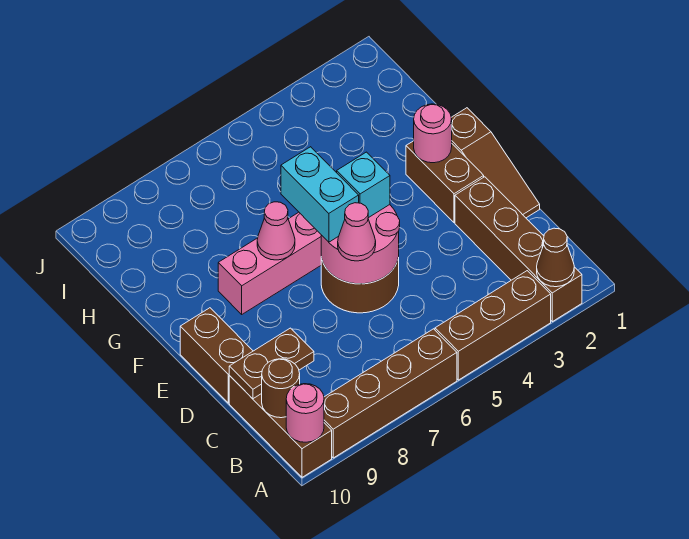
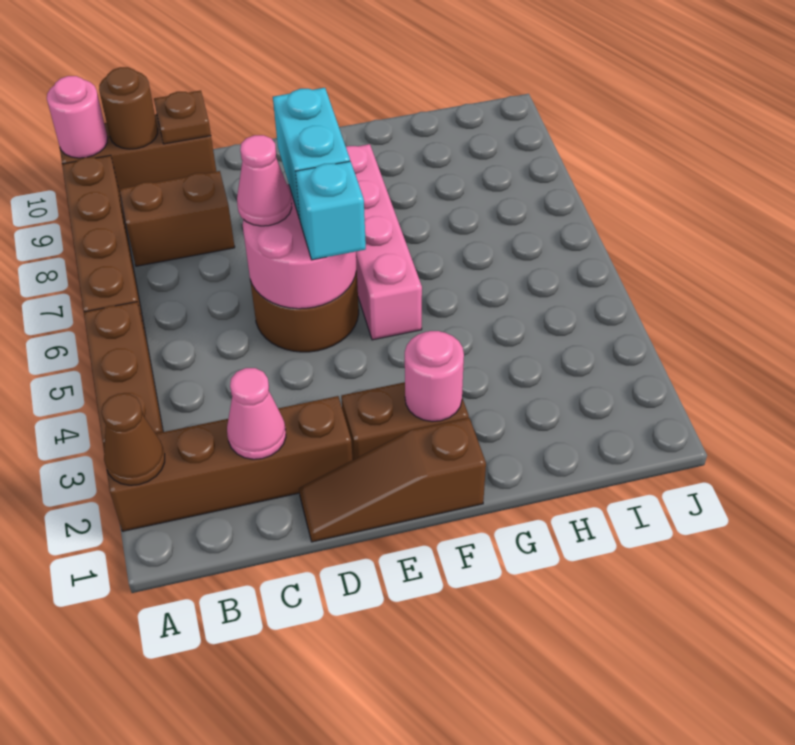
brown plate C9:C10 level 2 -> brown plate C10 level 2
brown brick D10:E10 level 1 -> brown brick B8:C8 level 1
cyan brick E6:F6 level 3 -> cyan brick E6:E7 level 3
pink cone F7 level 2 -> pink cone C2 level 2

